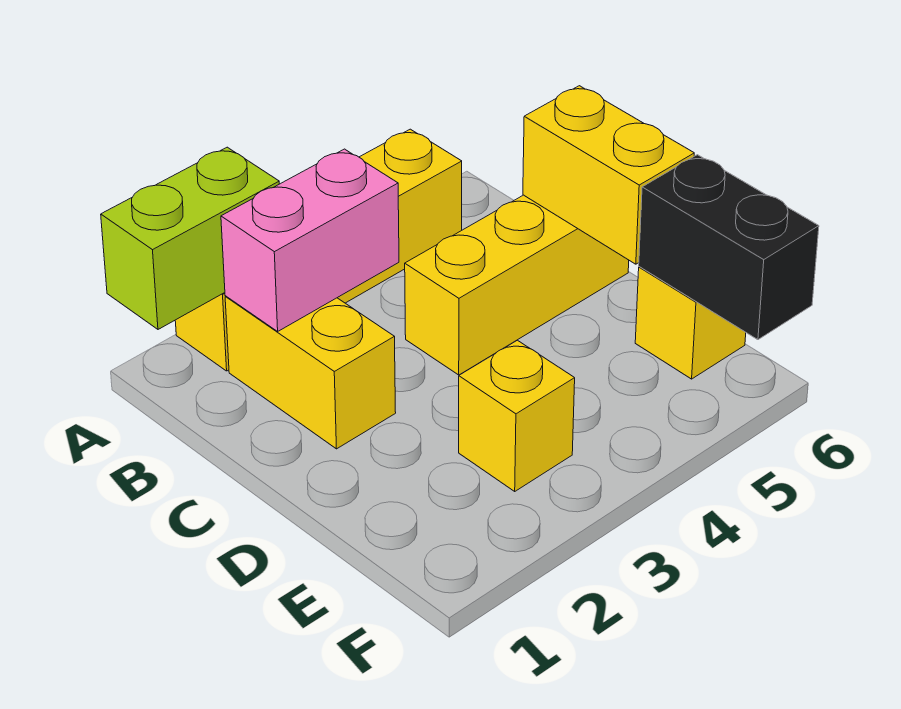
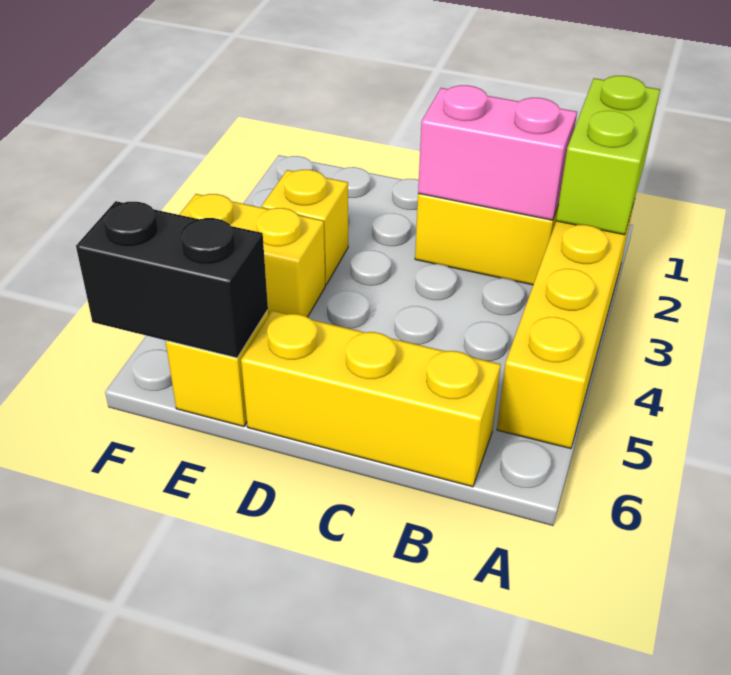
pink brick B2:B3 level 2 -> pink brick B2:C2 level 2
yellow brick C4:C6 level 1 -> yellow brick B6:D6 level 1
yellow brick C6:D6 level 2 -> yellow brick E4:F4 level 1

